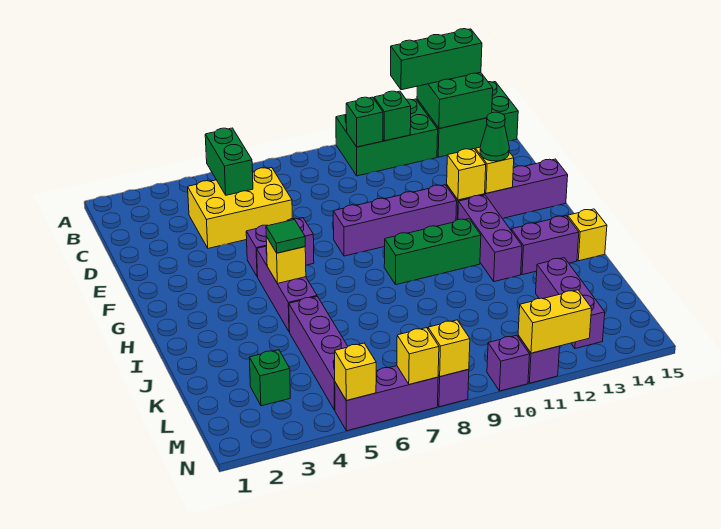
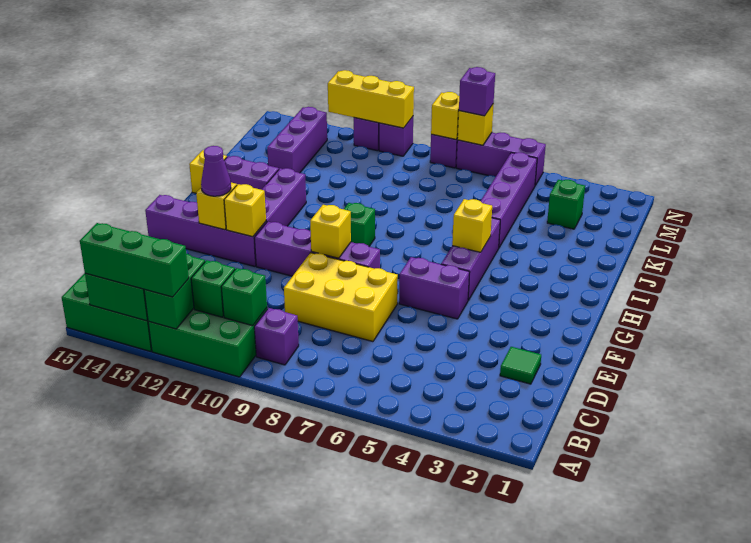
green brick B5:C5 level 2 -> green brick A12:B12 level 2
none -> purple brick B9 level 1
yellow brick C4:D6 level 1 -> yellow brick D7:E9 level 1
green cone F13 level 3 -> purple cone F13 level 3
green tile H5 level 3 -> green tile D2 level 1
green brick H9:H11 level 1 -> green brick H9 level 1
yellow brick N5 level 2 -> yellow brick F9 level 2
none -> purple brick N7 level 3
yellow brick N11:N12 level 2 -> yellow brick N10:N12 level 2

